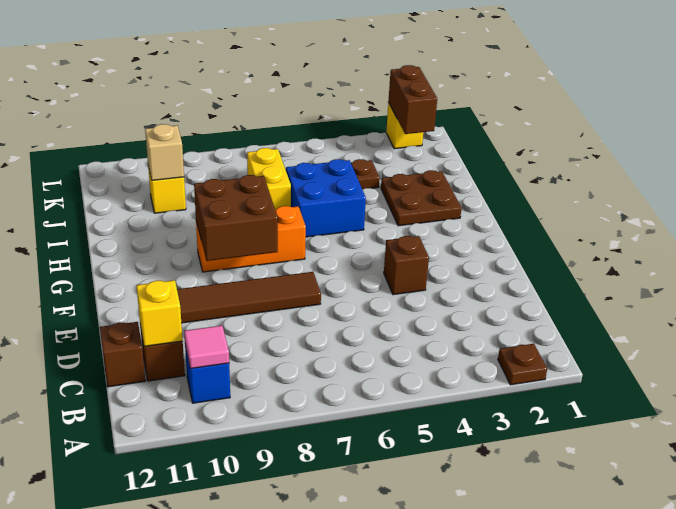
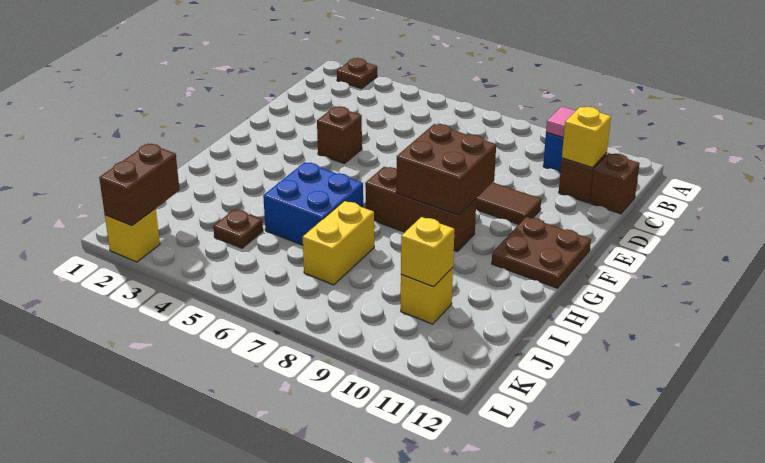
orange brick G7:G9 level 1 -> brown brick G7:G9 level 1
brown plate H2:I3 level 1 -> brown plate F11:G12 level 1
tan brick J10 level 2 -> yellow brick J10 level 2

